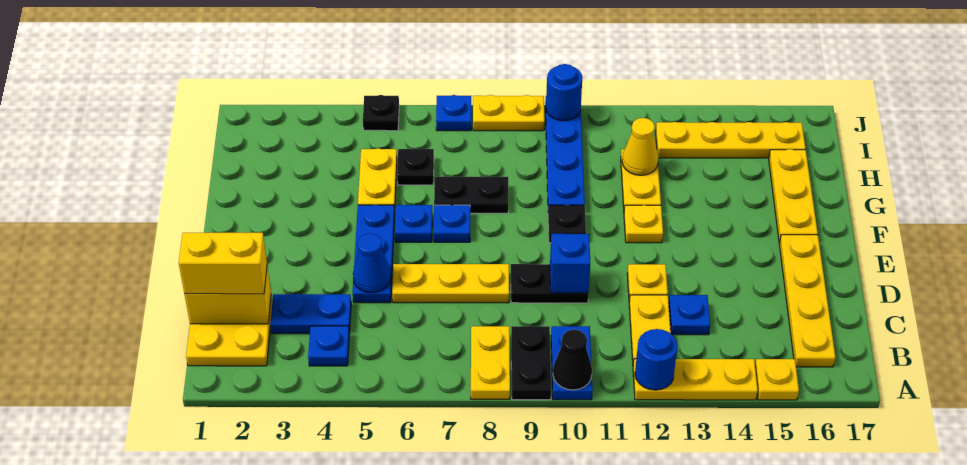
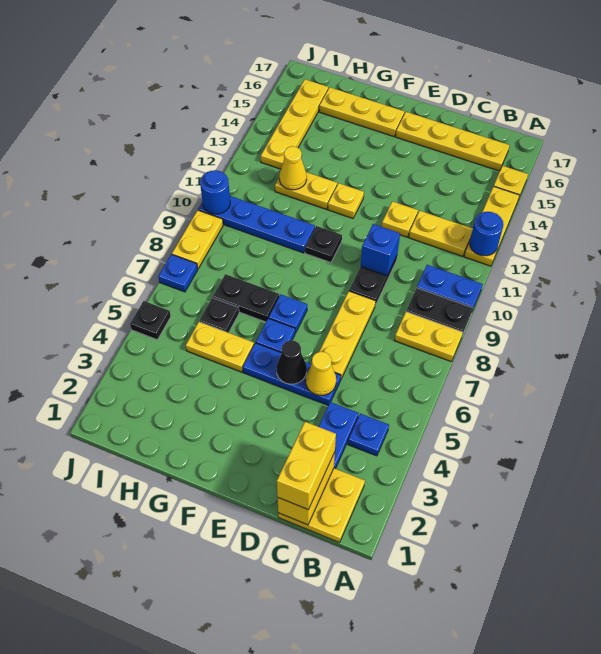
black cone A10 level 2 -> black cone E5 level 2
blue plate C13 level 1 -> none
blue cone D5 level 2 -> yellow cone D5 level 2
black plate G7:G8 level 1 -> black plate G7:H7 level 1

